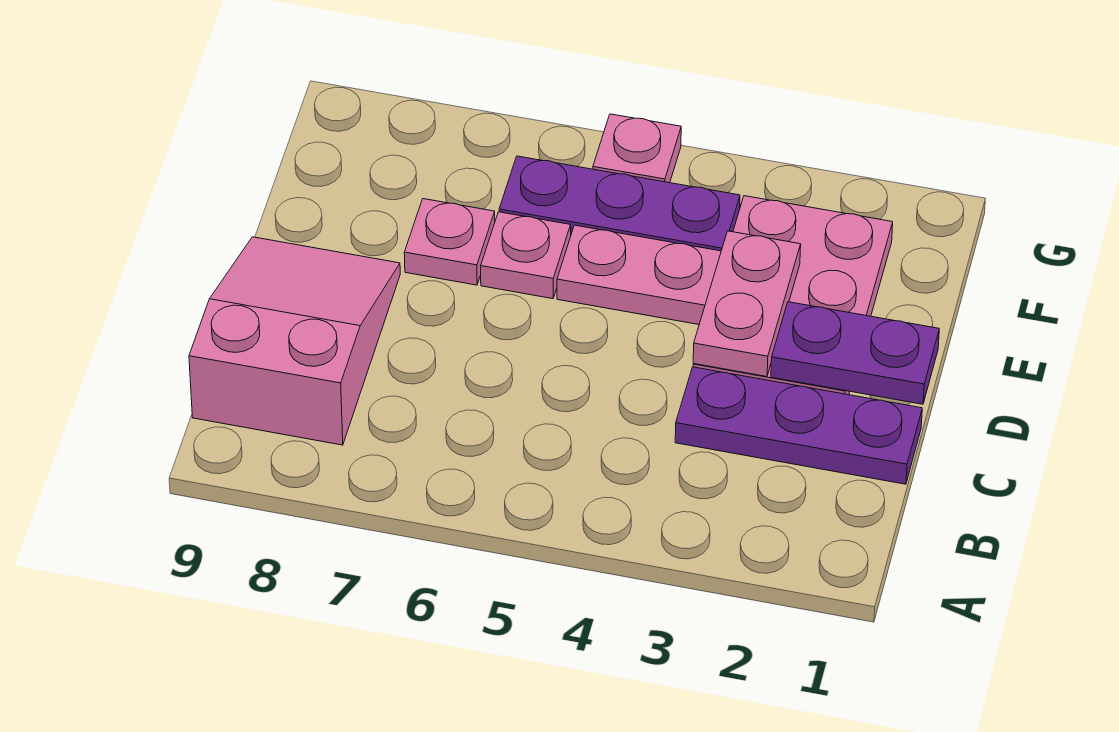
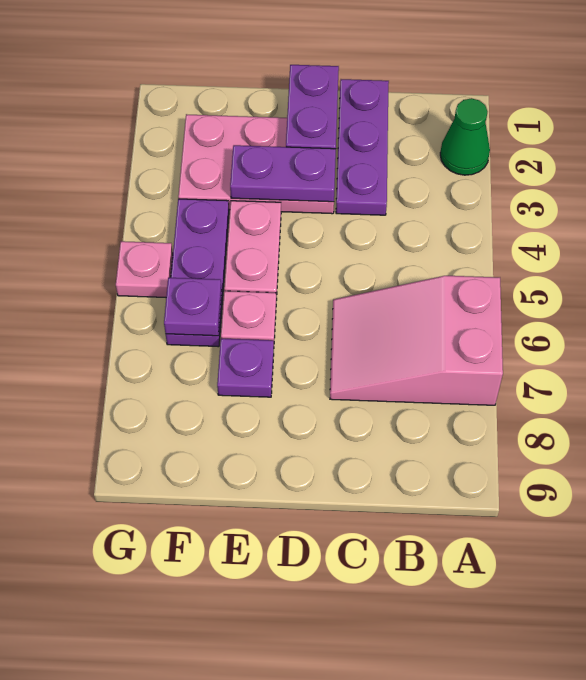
none -> green cone A2 level 1
pink slope B8:D9 level 1 top B -> pink slope A6:C7 level 1 top A
pink plate D3:E3 level 2 -> purple plate D3:E3 level 2
pink plate E7 level 1 -> purple plate E7 level 1
none -> purple plate F6 level 2

